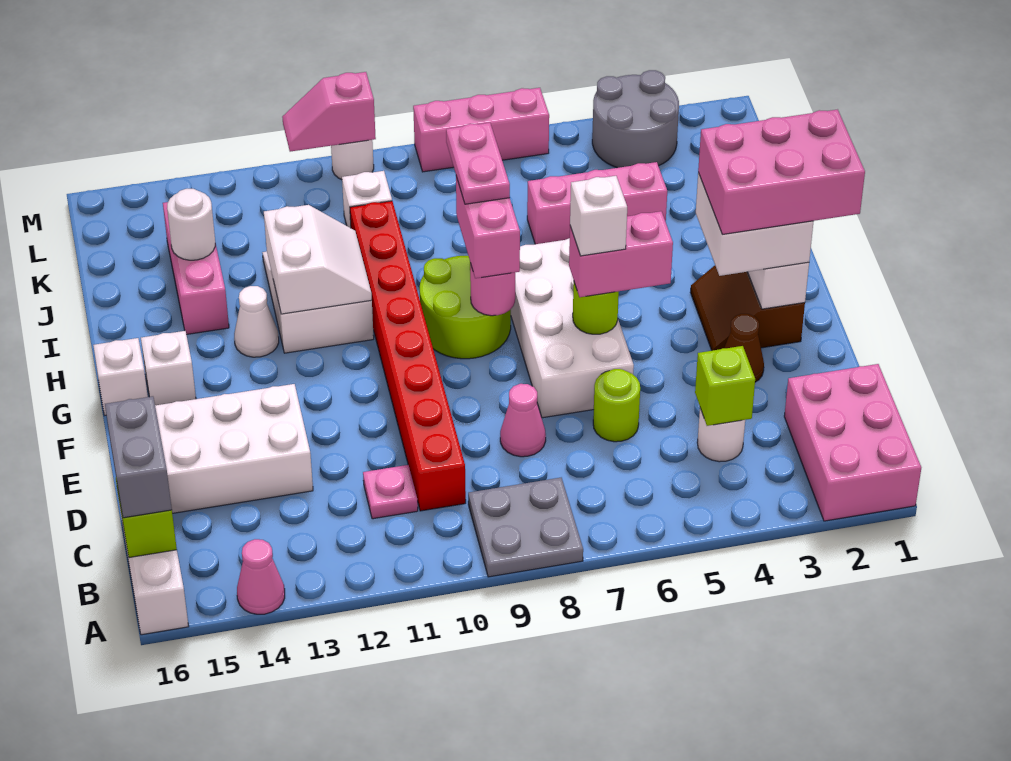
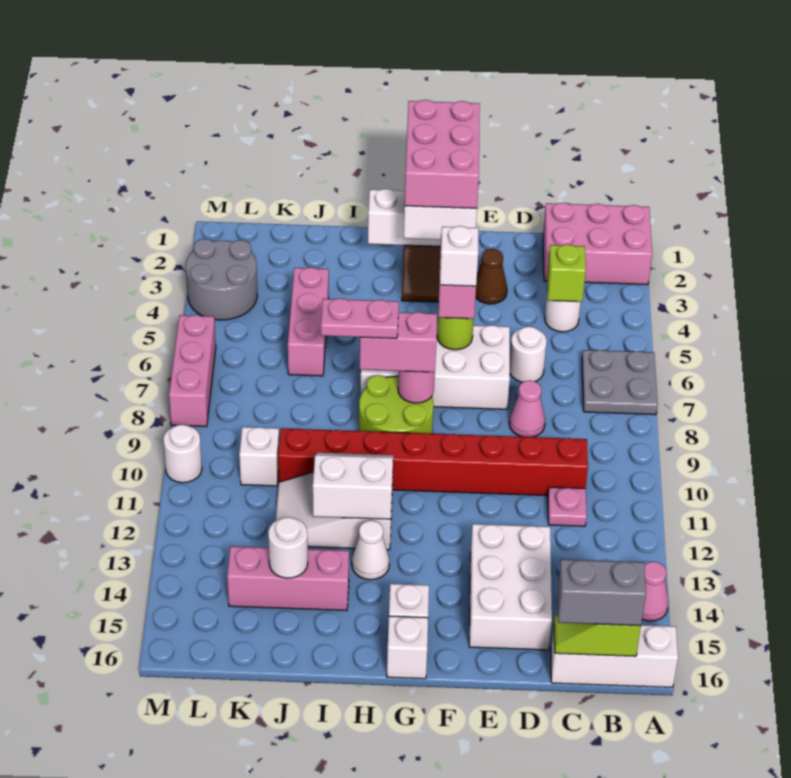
grey plate A8:B9 level 1 -> grey plate A6:B7 level 1
lime round brick D6 level 1 -> white round brick D6 level 1
pink slope M10:M11 level 2 top 10 -> none

